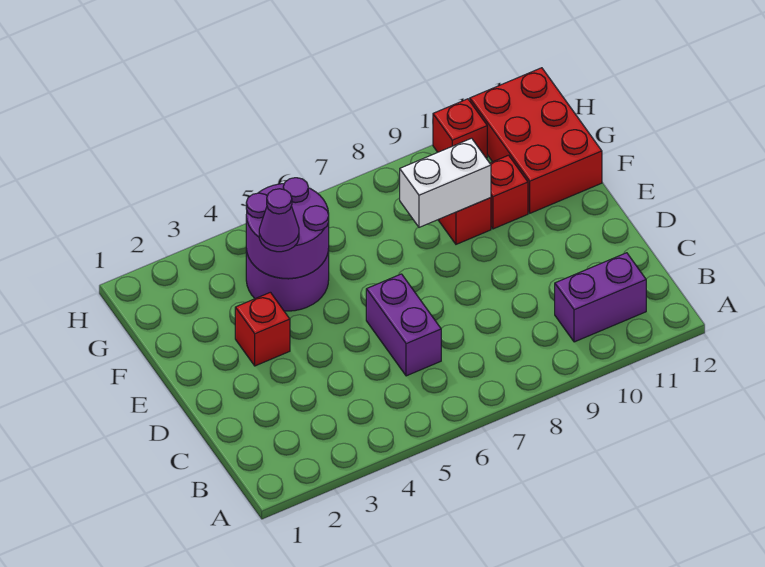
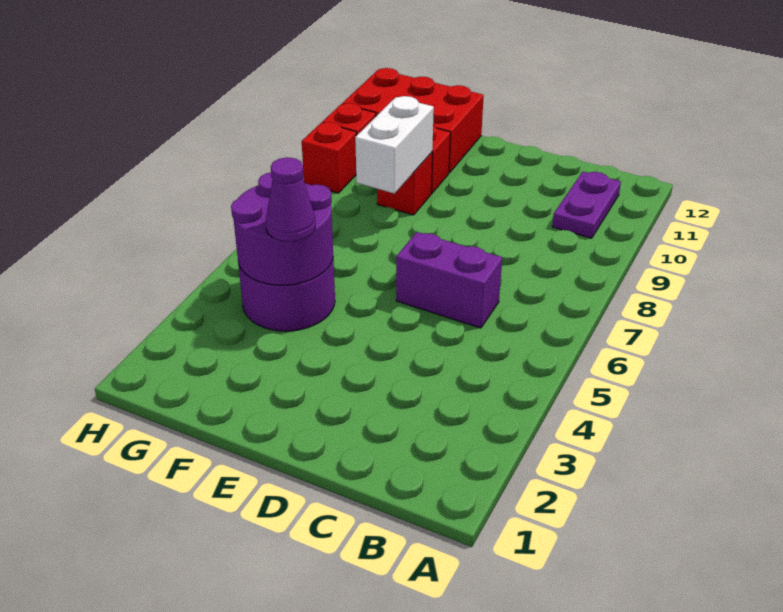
purple brick B10:B11 level 1 -> purple plate B10:B11 level 1
red brick E3 level 1 -> red brick H9 level 1

